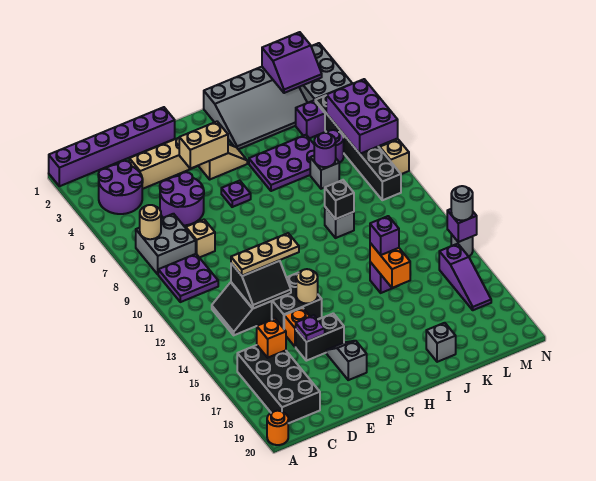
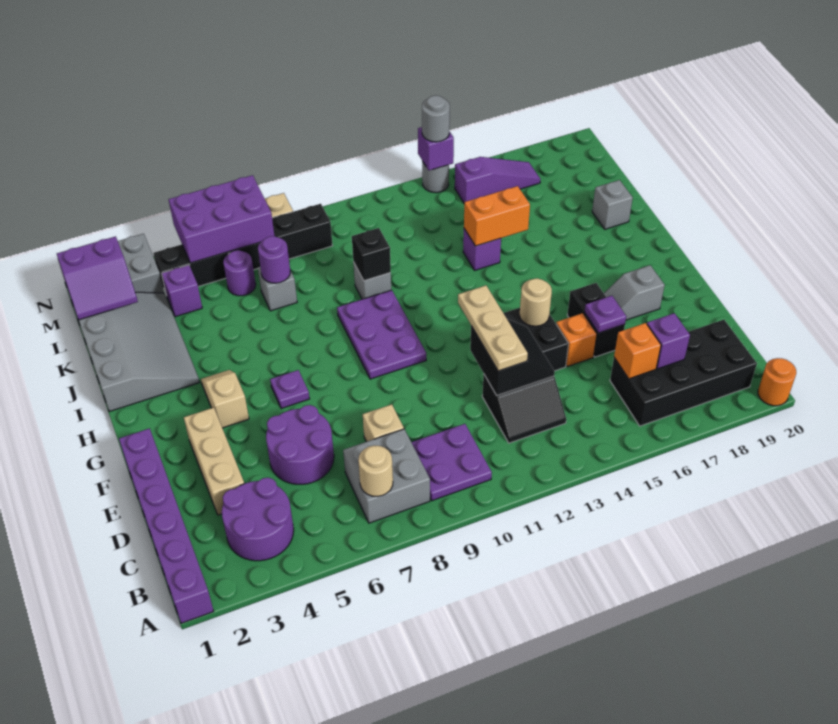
tan brick F4:G4 level 2 -> none
purple plate I5:K6 level 1 -> purple plate G9:I10 level 1
purple brick J14 level 3 -> purple brick C17 level 2
purple slope L1:M2 level 2 top 1 -> purple slope L1:M2 level 2 top M

